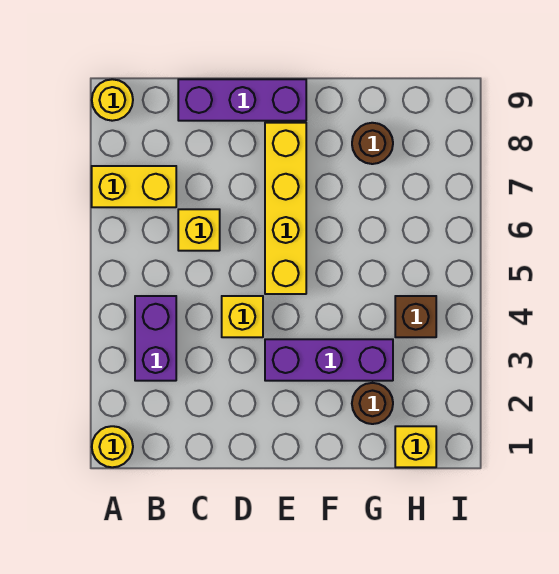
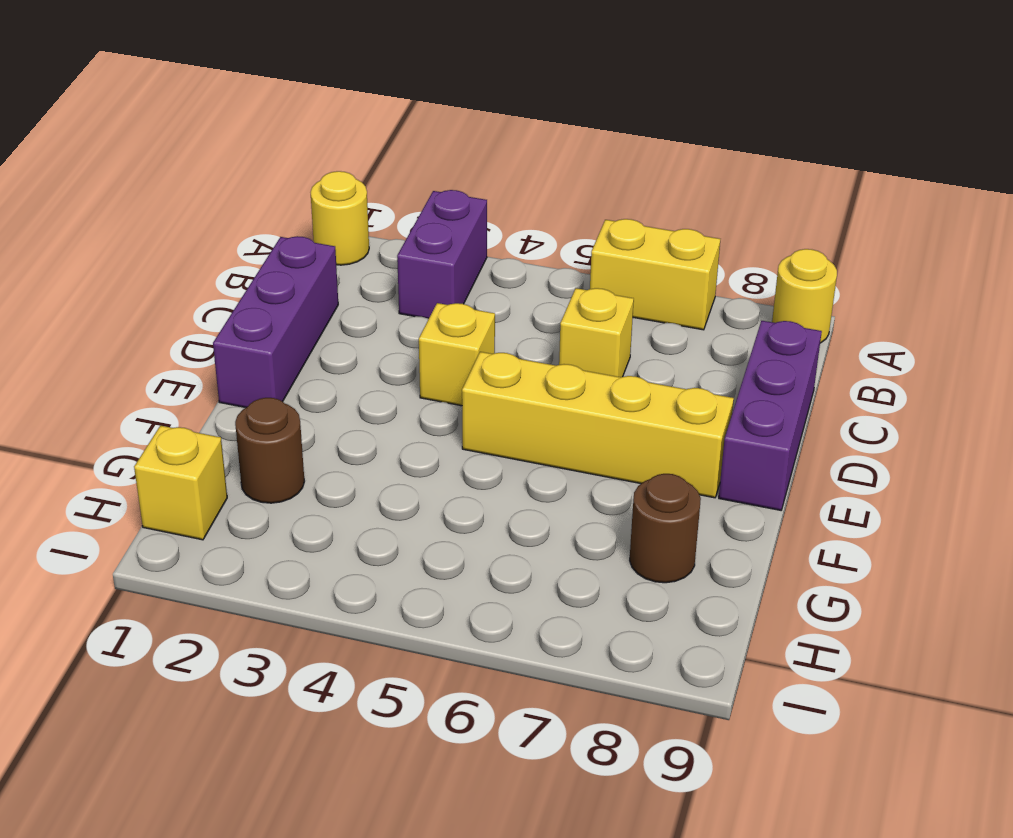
yellow brick A7:B7 level 1 -> yellow brick A6:A7 level 1
purple brick B3:B4 level 1 -> purple brick A3:B3 level 1
purple brick E3:G3 level 1 -> purple brick C1:E1 level 1
brown brick H4 level 1 -> none

